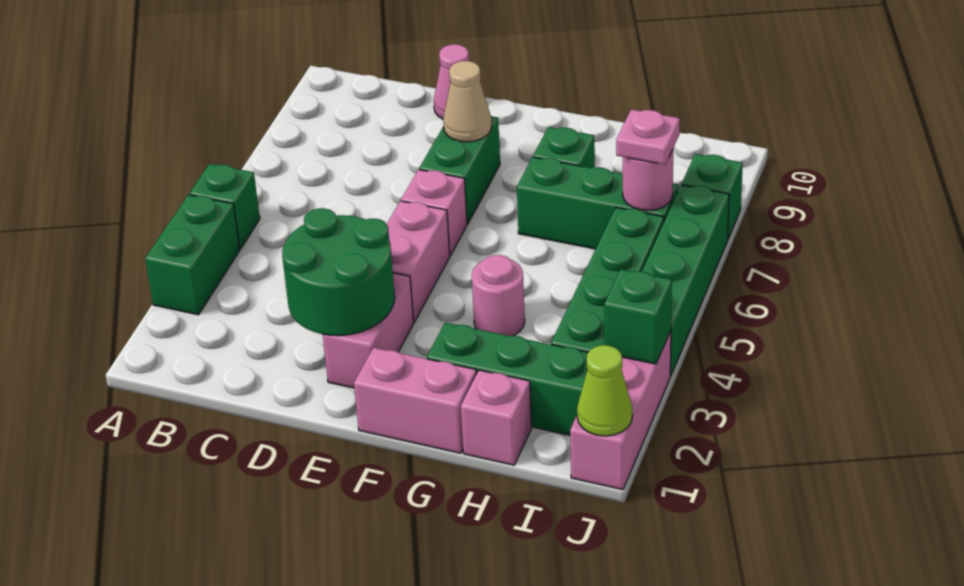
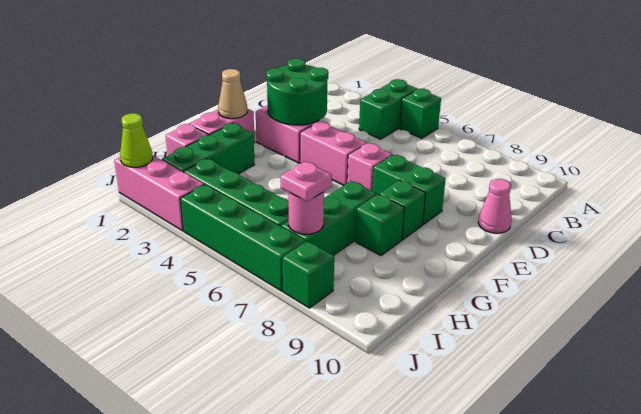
green brick A3:A4 level 1 -> green brick A4:B4 level 1
tan cone E8 level 2 -> tan cone F1 level 2
pink round brick G4 level 1 -> none
green brick J3 level 2 -> green brick F8 level 1

